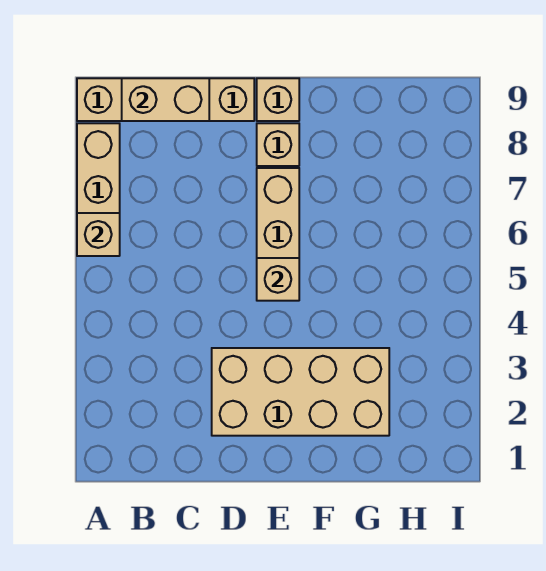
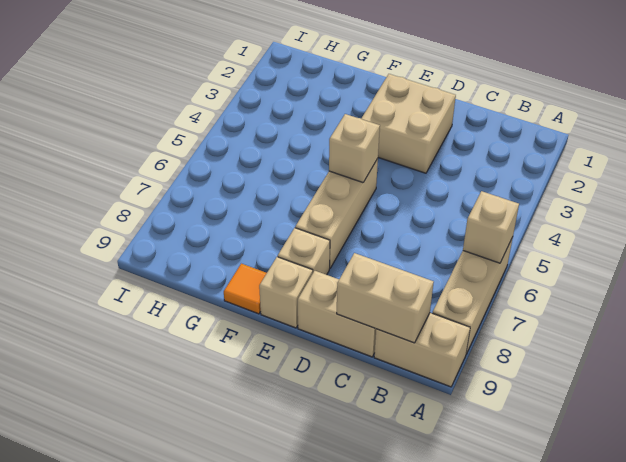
tan brick D2:G3 level 1 -> tan brick D2:E3 level 1
none -> orange tile F9 level 1

